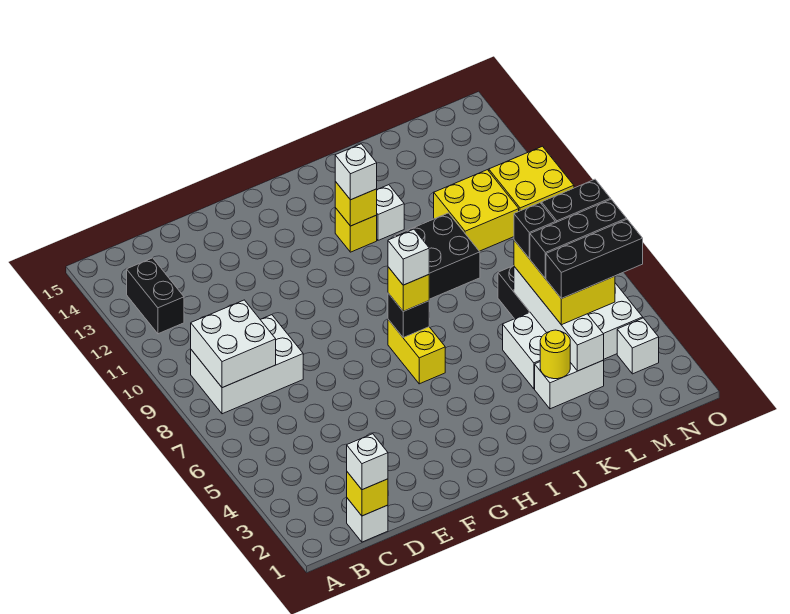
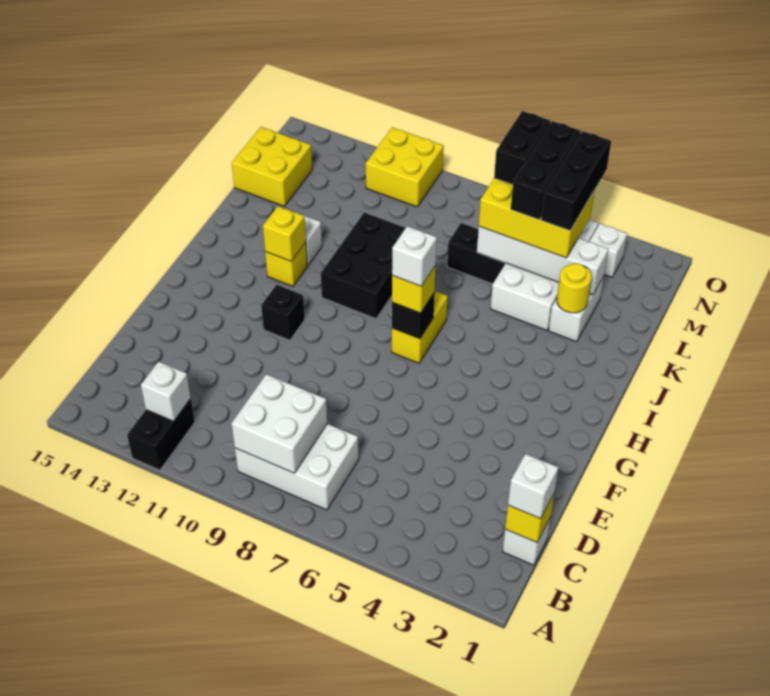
white brick B8:D9 level 1 -> white brick B7:C9 level 1
black brick B12:B13 level 1 -> black brick A12:B12 level 1
yellow brick H6:H7 level 1 -> yellow brick H7:I7 level 1
white brick I12 level 3 -> white brick B12 level 2
black brick J9:K10 level 1 -> black brick I9:K10 level 1
black brick L6 level 4 -> black brick G11 level 1
yellow brick L10:M11 level 1 -> yellow brick L14:M15 level 1

